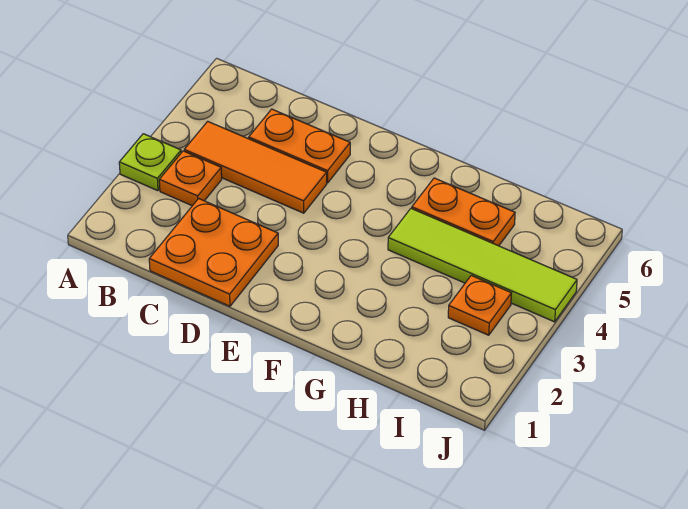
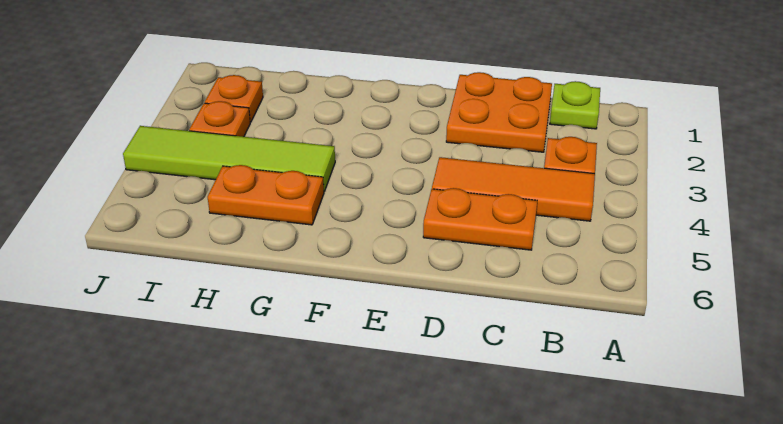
lime plate A3 level 1 -> lime plate B1 level 1
none -> orange plate I2 level 1

